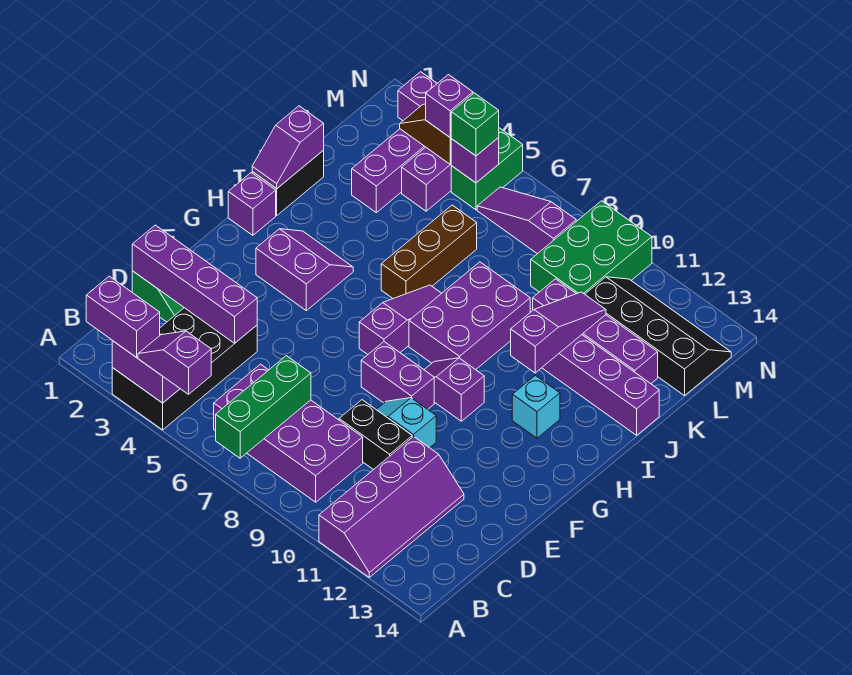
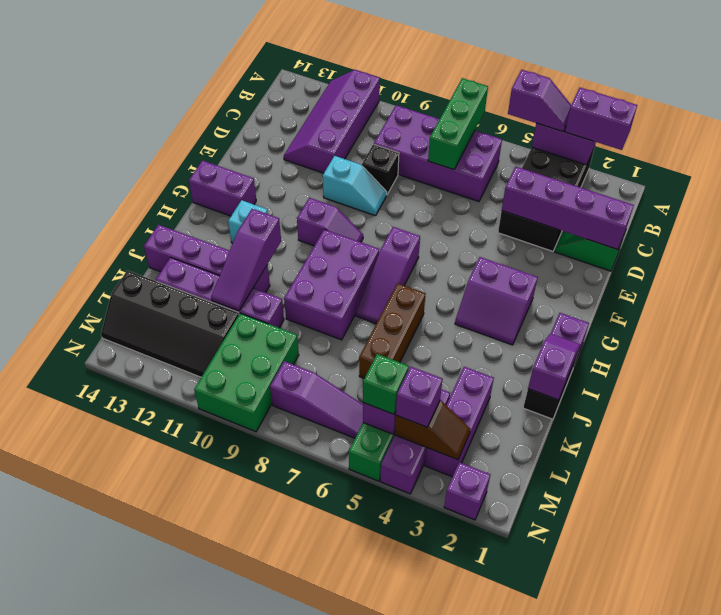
black brick D9:D10 level 1 -> black brick D9 level 1
purple brick F8:F9 level 1 -> purple brick G13:G14 level 1

